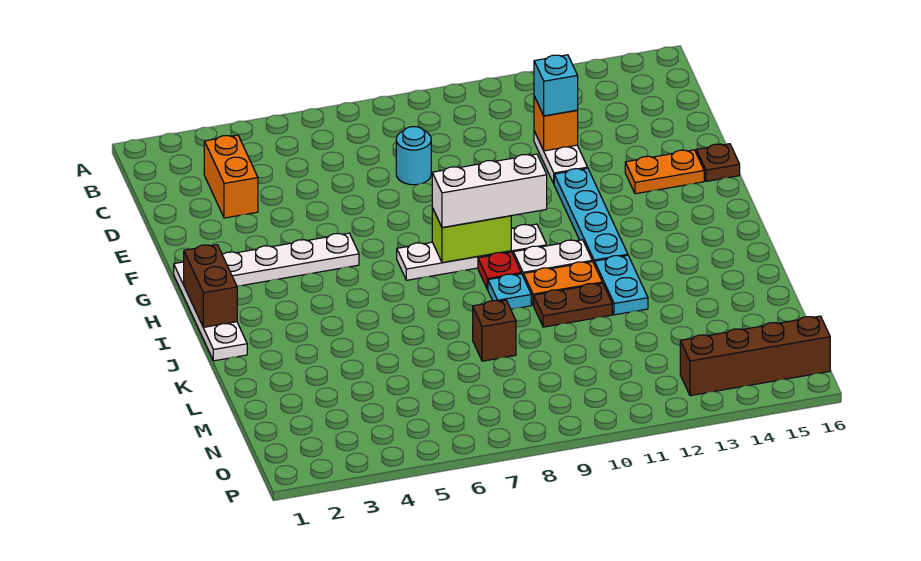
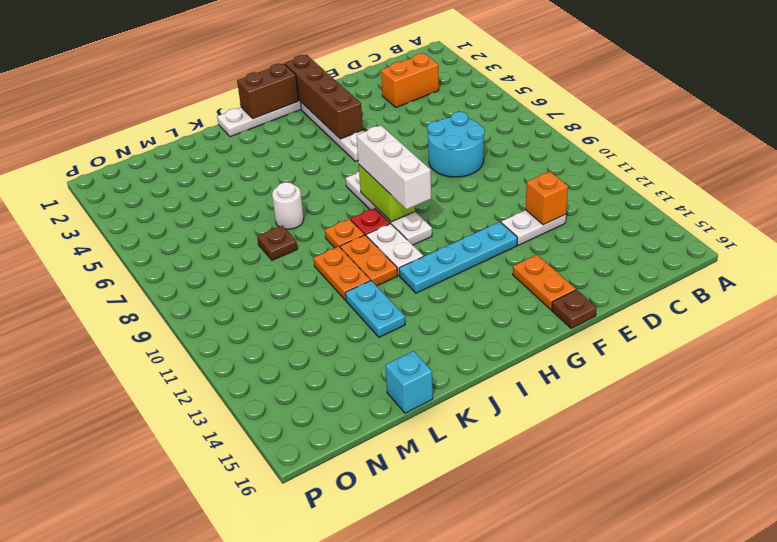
cyan round brick D8 level 1 -> cyan round brick D7:E8 level 1
cyan brick D12 level 3 -> cyan brick L16 level 1
cyan plate J9 level 1 -> orange plate J9 level 1
cyan plate J12:K12 level 1 -> cyan plate K12:K13 level 1
none -> white round brick K7 level 1
brown plate K10:K11 level 1 -> orange plate K10:K11 level 1
brown brick L8 level 1 -> brown plate L8 level 1
brown brick O13:O16 level 1 -> brown brick G1:G4 level 2

